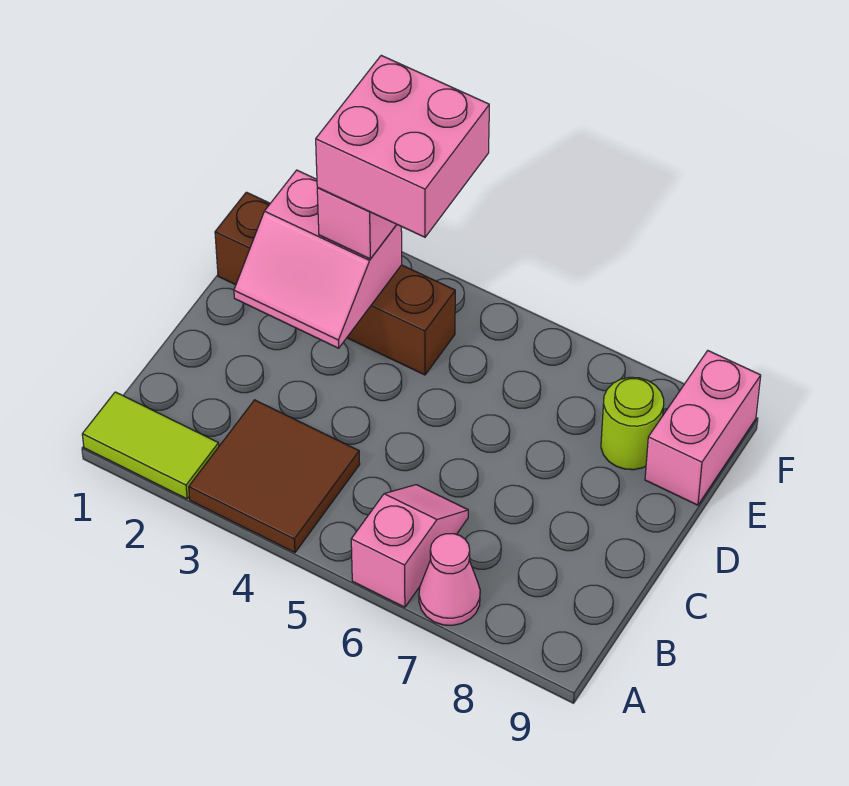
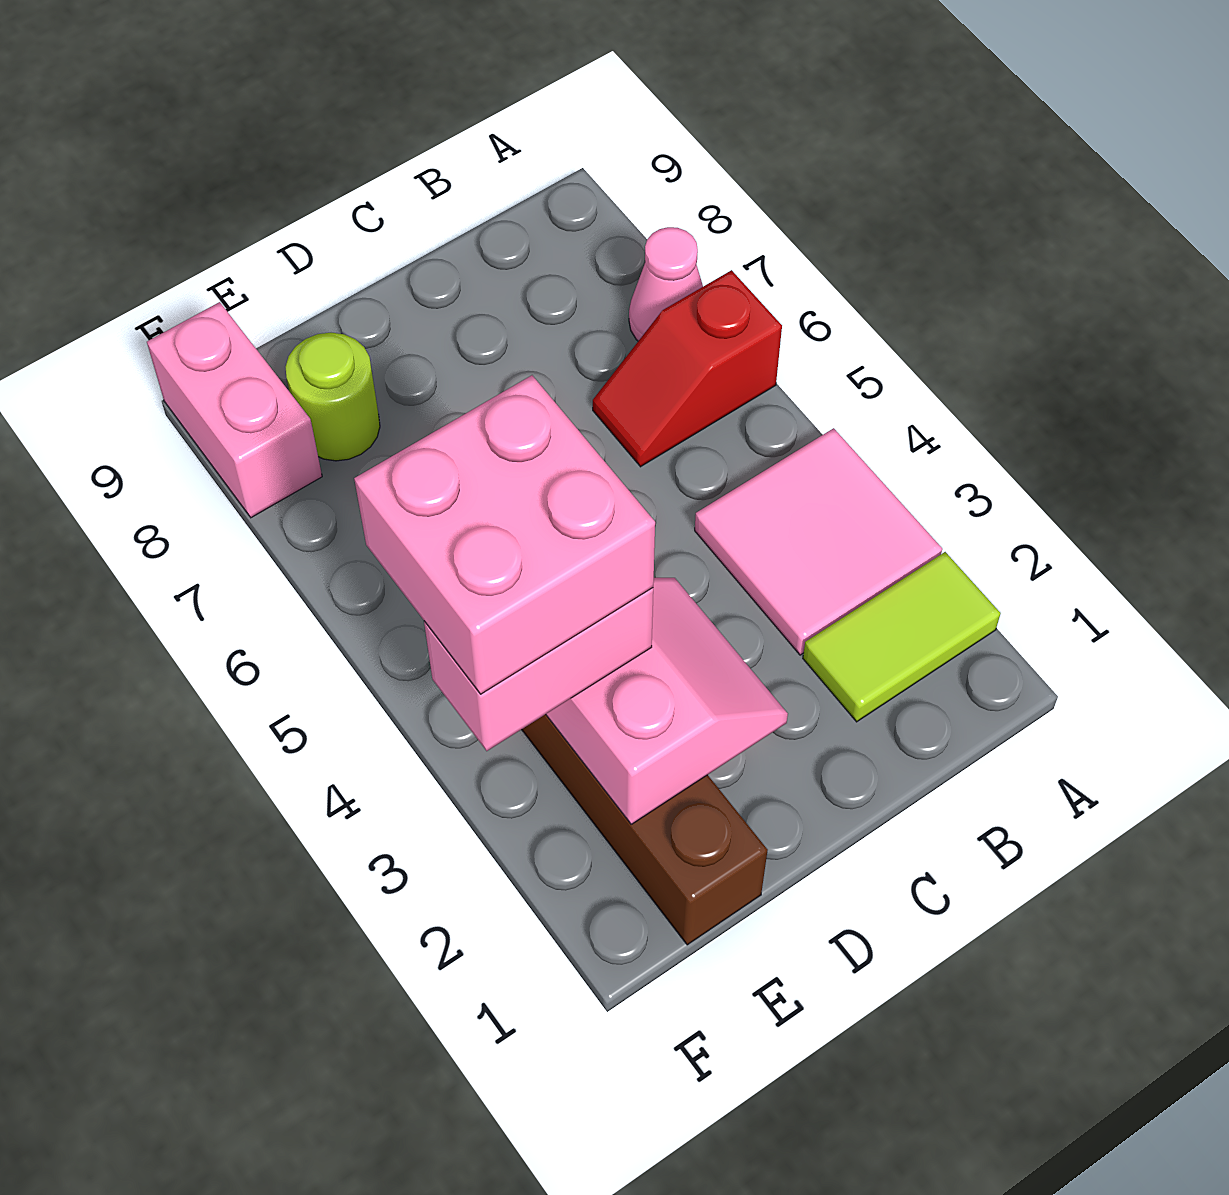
lime tile A1:A2 level 1 -> lime tile A2:B2 level 1
brown tile A3:B4 level 1 -> pink tile A3:B4 level 1
pink slope A6:B6 level 1 top A -> red slope A6:B6 level 1 top A
pink brick E9:F9 level 1 -> pink brick F8:F9 level 1

